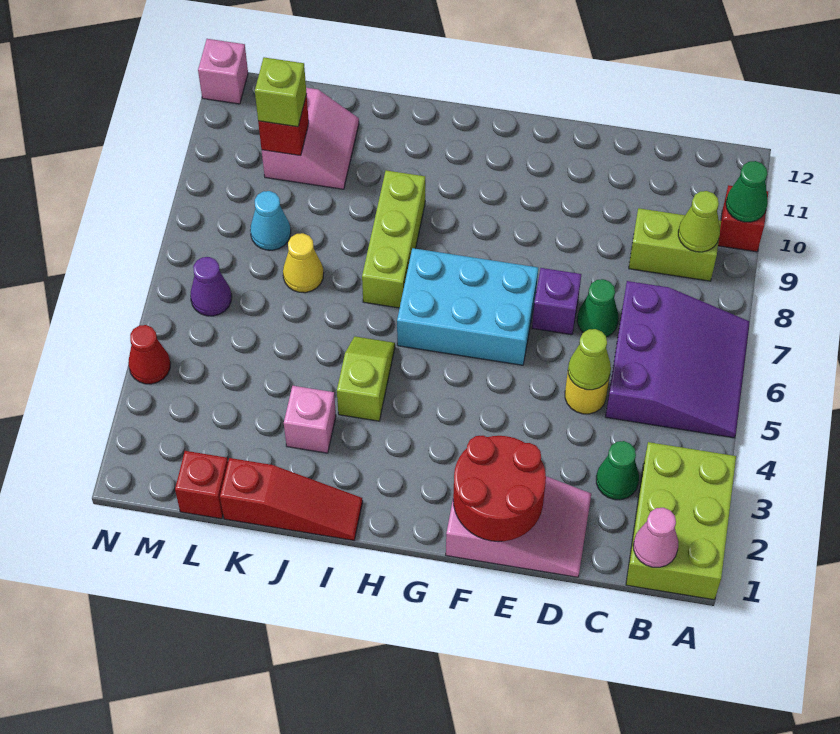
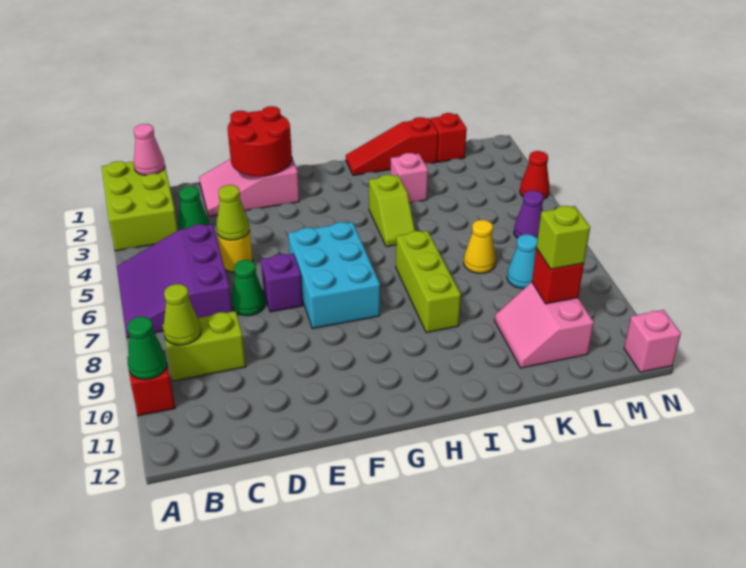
cyan brick F6:H7 level 1 -> cyan brick F6:G8 level 1

